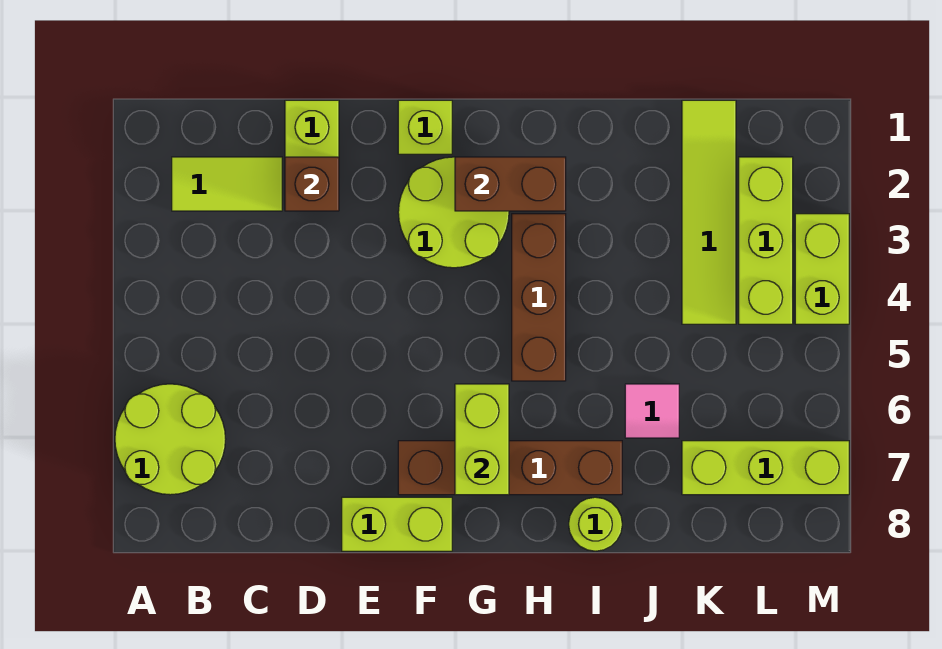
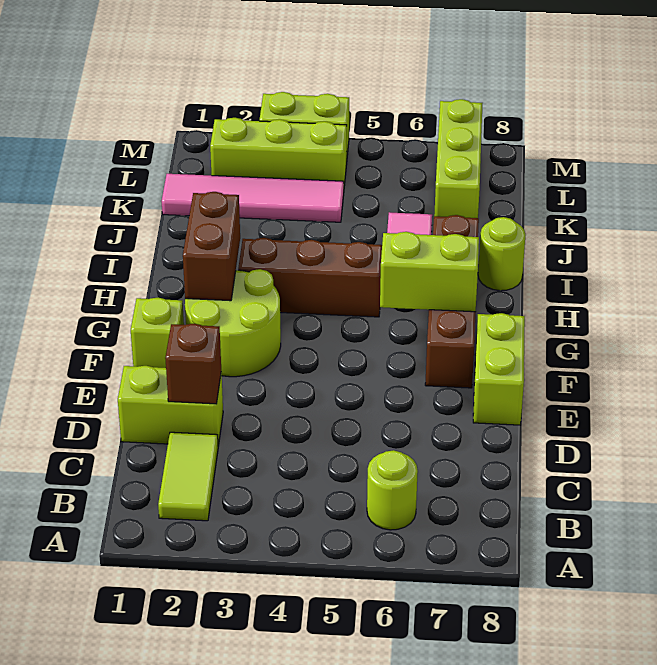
lime round brick A6:B7 level 1 -> lime round brick B6 level 1
lime tile K1:K4 level 1 -> pink tile K1:K4 level 1

